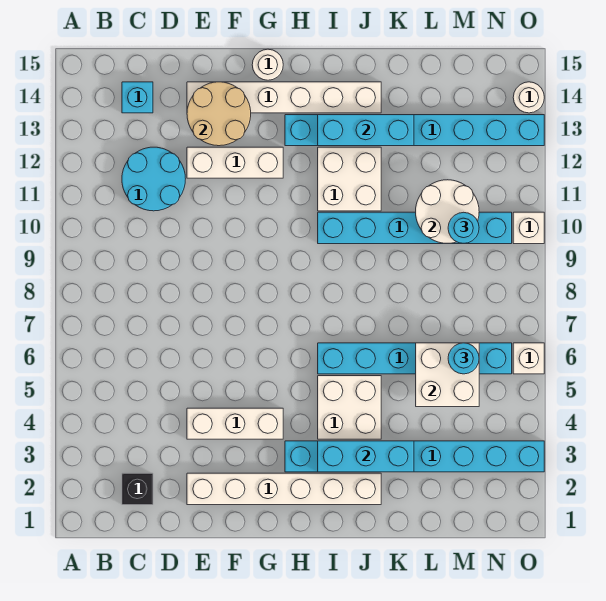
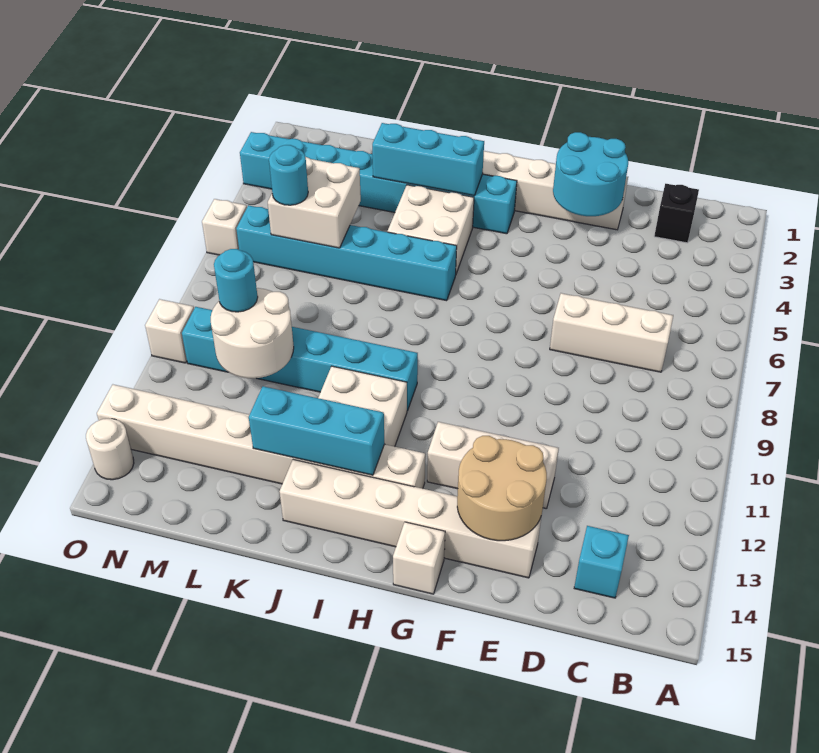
cyan round brick C11:D12 level 1 -> cyan round brick E2:F3 level 2
white brick E4:G4 level 1 -> white brick C7:E7 level 1
white round brick G15 level 1 -> white brick G15 level 1
cyan brick H13:O13 level 1 -> white brick H13:O13 level 1

